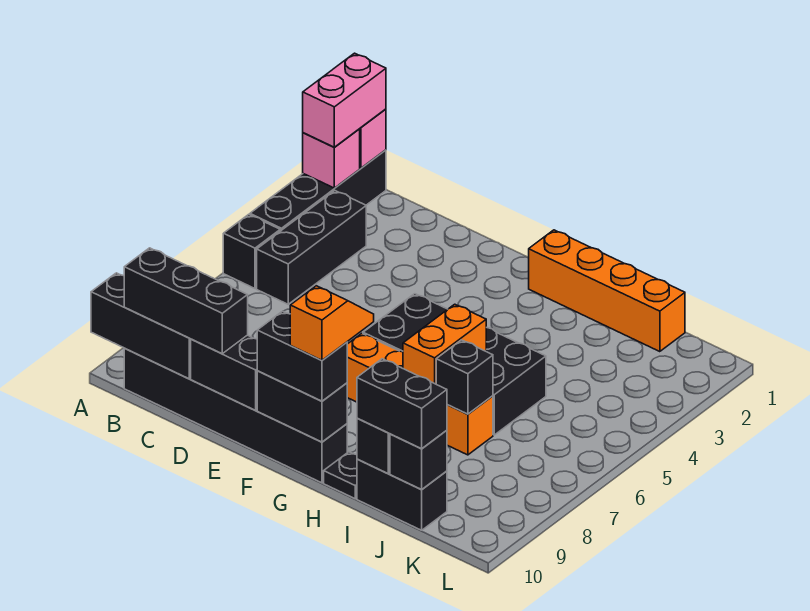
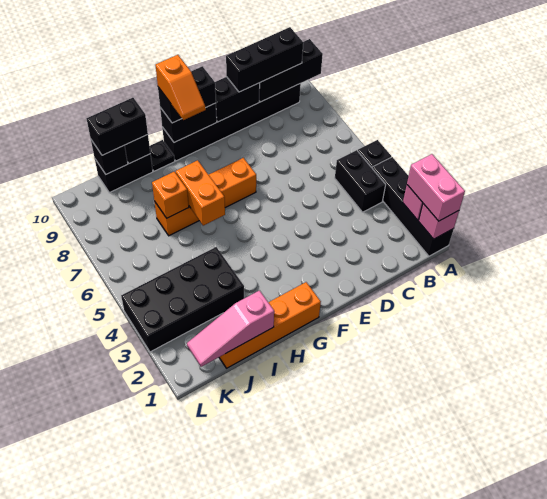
black brick B3:B5 level 1 -> black brick B4:B5 level 1
black brick F5:I6 level 1 -> black brick I3:L4 level 1
none -> pink slope I1:K1 level 2 top I
black brick I7 level 2 -> orange brick I7 level 2

